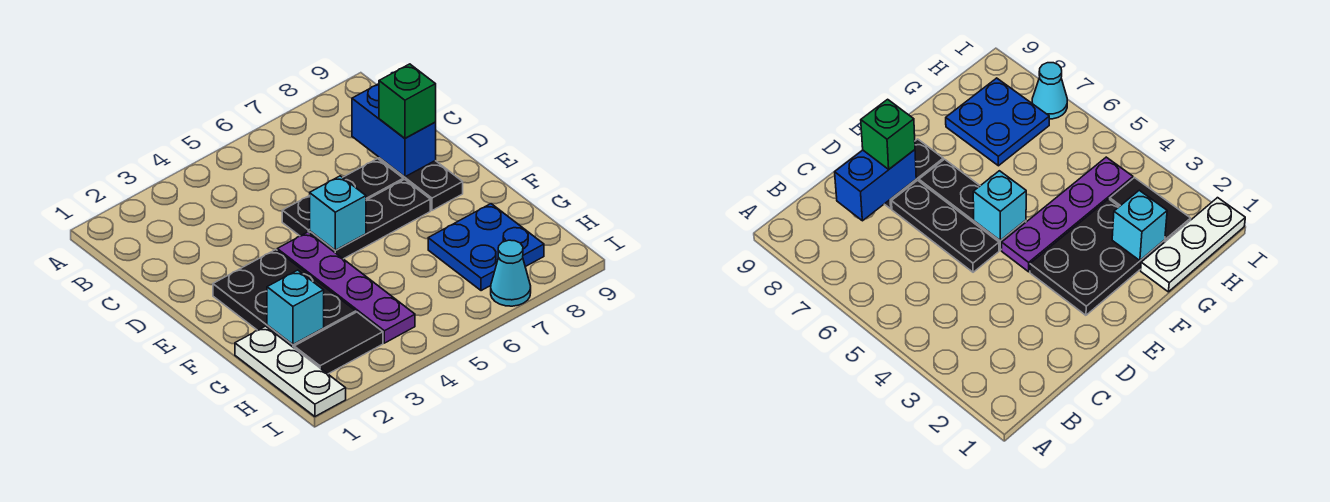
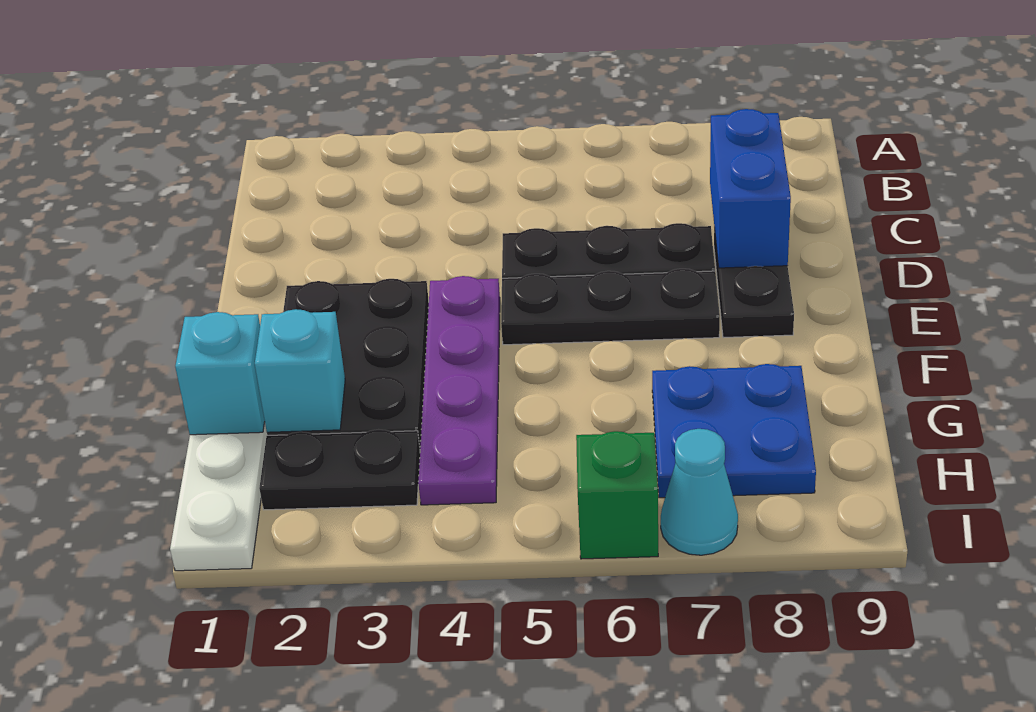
green brick D8 level 3 -> green brick I6 level 1
cyan brick E5 level 2 -> cyan brick G1 level 2
black tile H2:H3 level 1 -> black plate H2:H3 level 1

